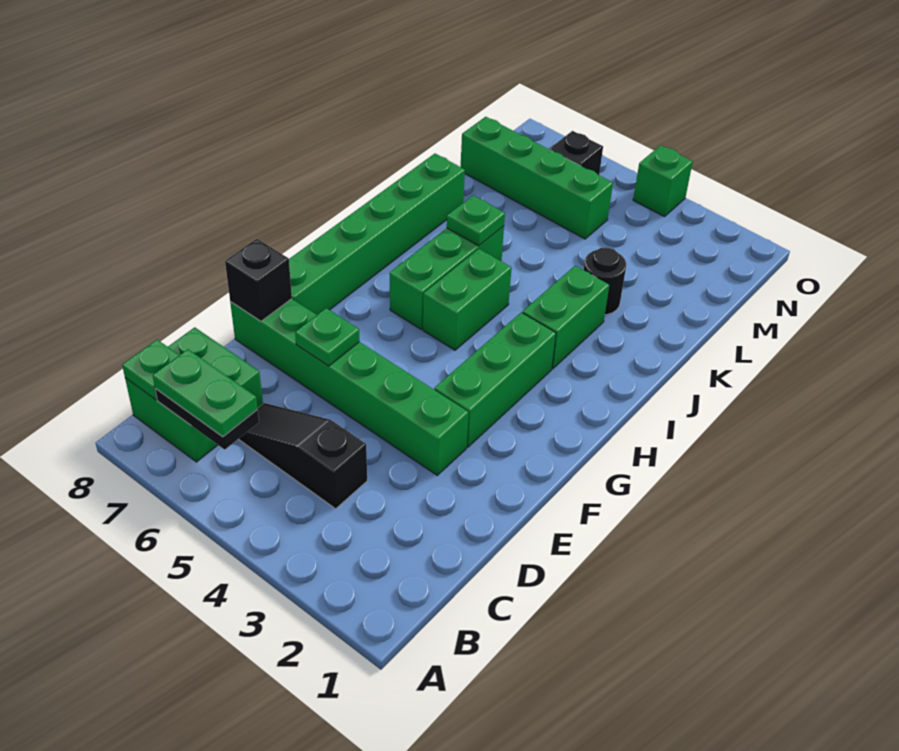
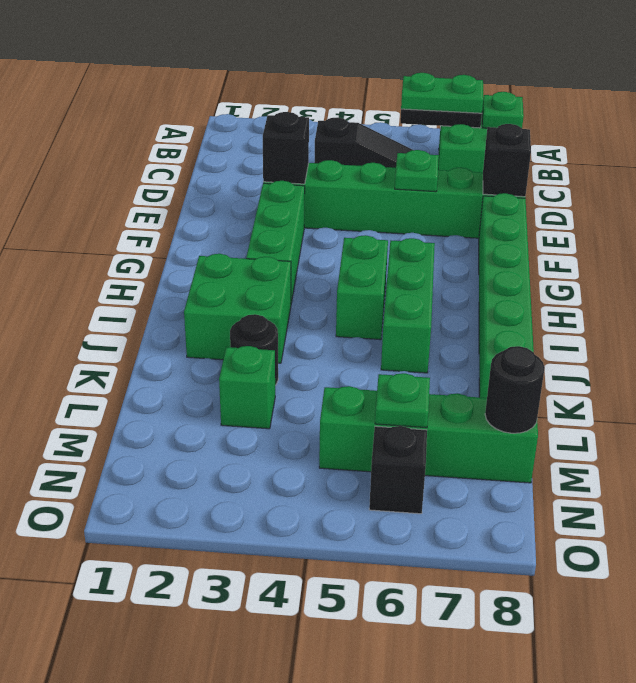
none -> black brick E3 level 2
green brick I3:J3 level 1 -> green brick I2:J3 level 1
green plate J6 level 2 -> green plate M6 level 2
none -> black round brick M8 level 2
green brick O4 level 1 -> green brick L3 level 1

